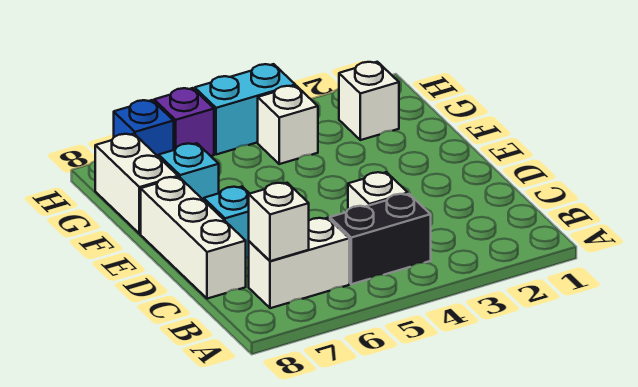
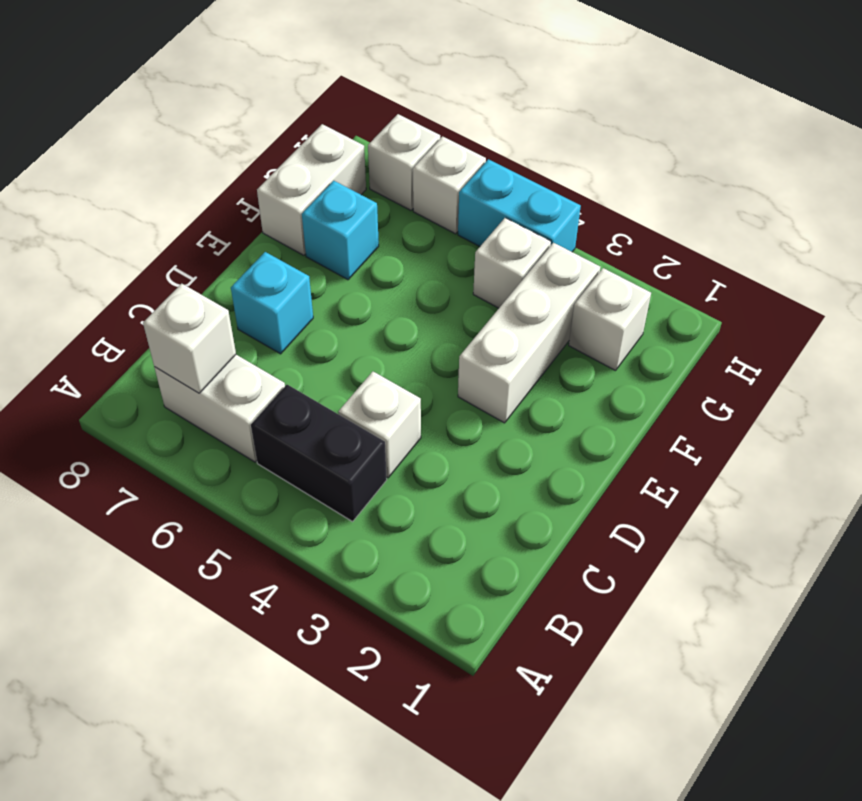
white brick C8:E8 level 1 -> white brick E3:G3 level 1
purple brick H6 level 1 -> white brick H6 level 1
blue brick H7 level 1 -> white brick H7 level 1

